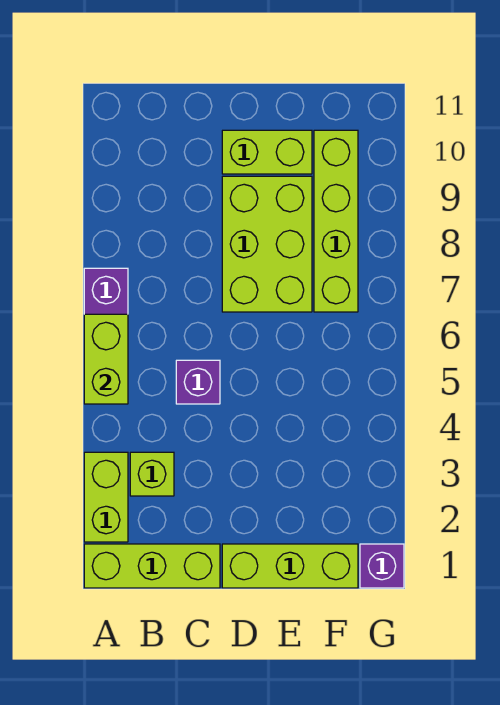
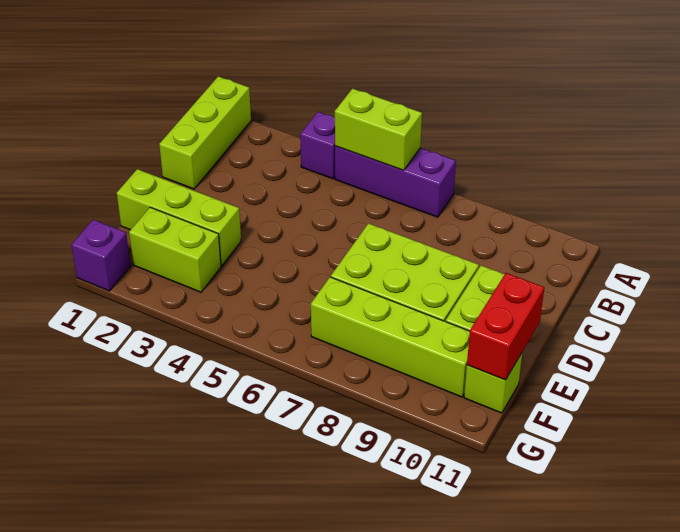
lime brick A2:A3 level 1 -> lime brick F2:F3 level 1
lime brick B3 level 1 -> lime brick F11 level 1
purple brick C5 level 1 -> purple brick A4 level 1
lime brick D1:F1 level 1 -> lime brick E1:E3 level 1
none -> red brick E11:F11 level 2

